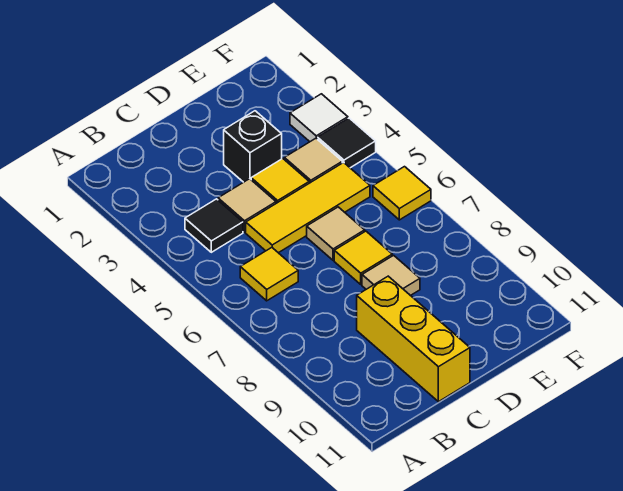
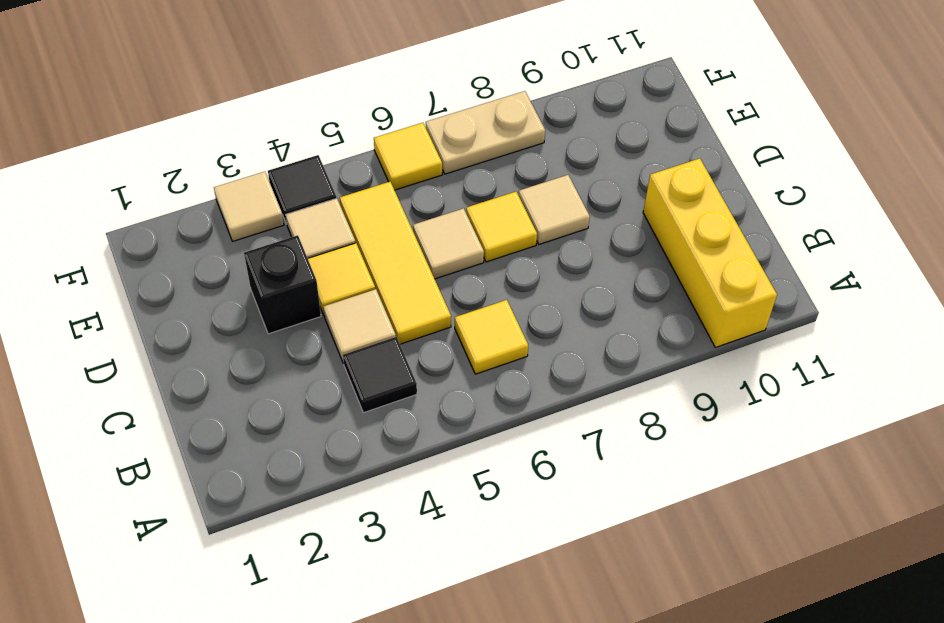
yellow brick C9:C11 level 1 -> yellow brick A10:C10 level 1
white tile F3 level 1 -> tan tile F3 level 1
none -> tan plate F7:F8 level 1

